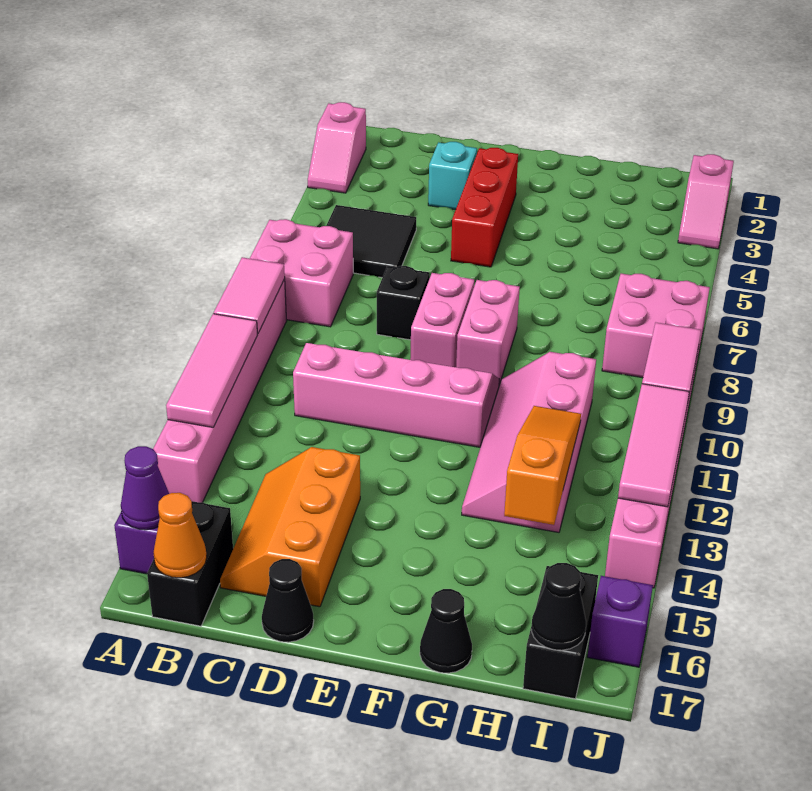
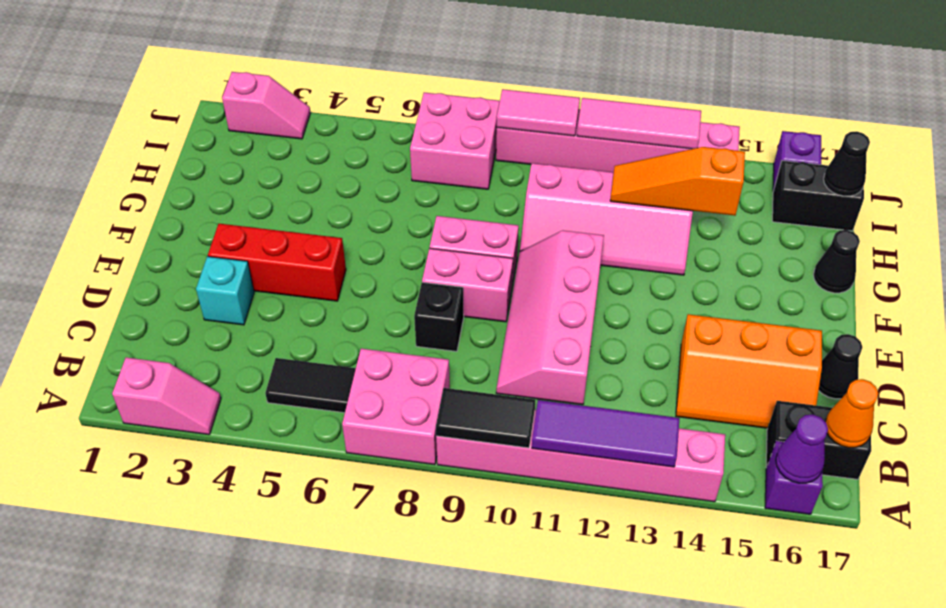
pink tile A9:A10 level 2 -> black tile A9:A10 level 2
pink tile A11:A13 level 2 -> purple tile A11:A13 level 2
black tile B5:C6 level 1 -> black tile B5:B6 level 1

